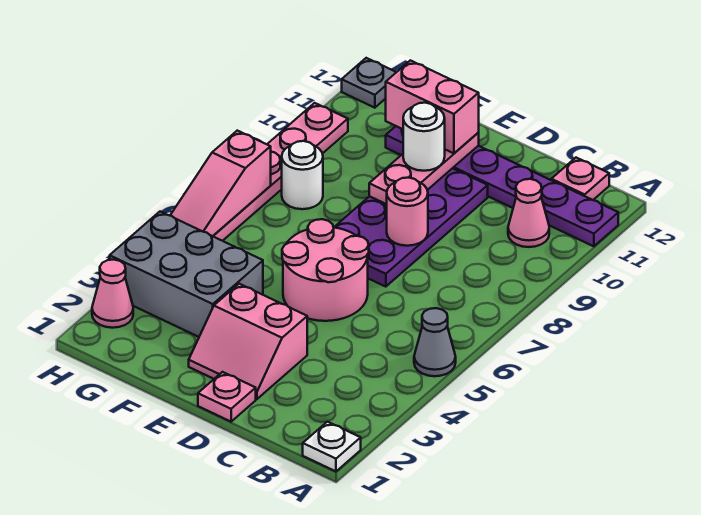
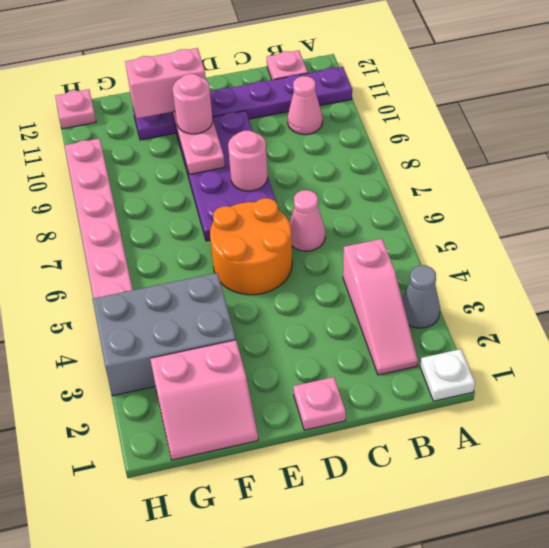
grey cone A5 level 1 -> grey cone A3 level 1
pink slope D2:E3 level 1 top 3 -> pink slope F1:G2 level 1 top 2
pink round brick D5:E6 level 1 -> orange round brick D5:E6 level 1
white round brick E10 level 3 -> pink round brick E10 level 3
white round brick G8 level 1 -> none
pink cone H2 level 1 -> pink cone C6 level 1
pink slope H5:H7 level 2 top 7 -> pink slope B2:B4 level 1 top 4
grey plate H12 level 1 -> pink plate H12 level 1

